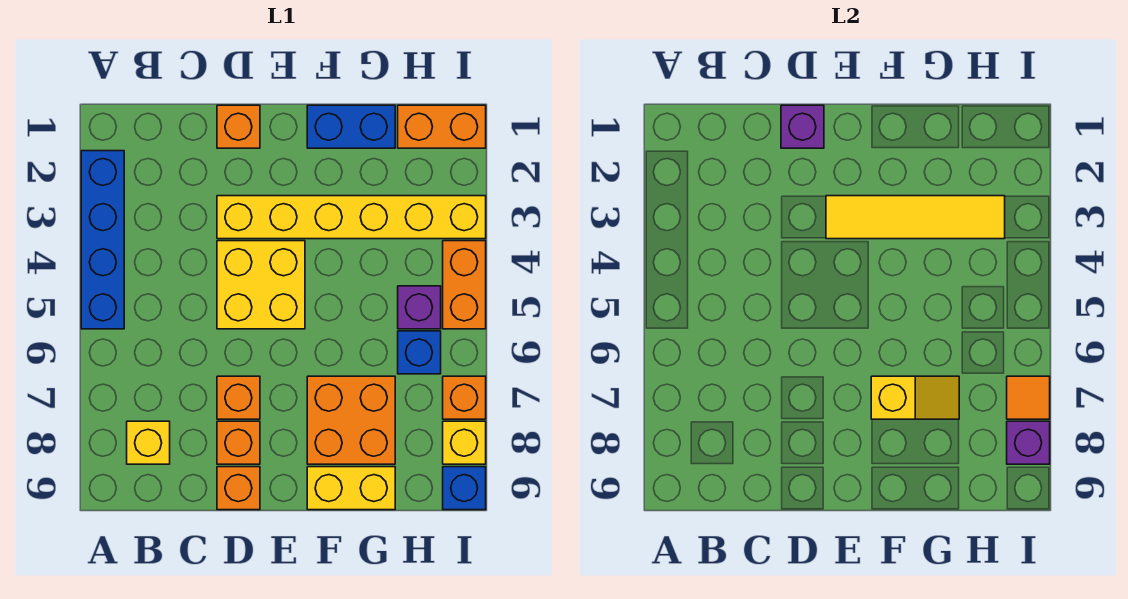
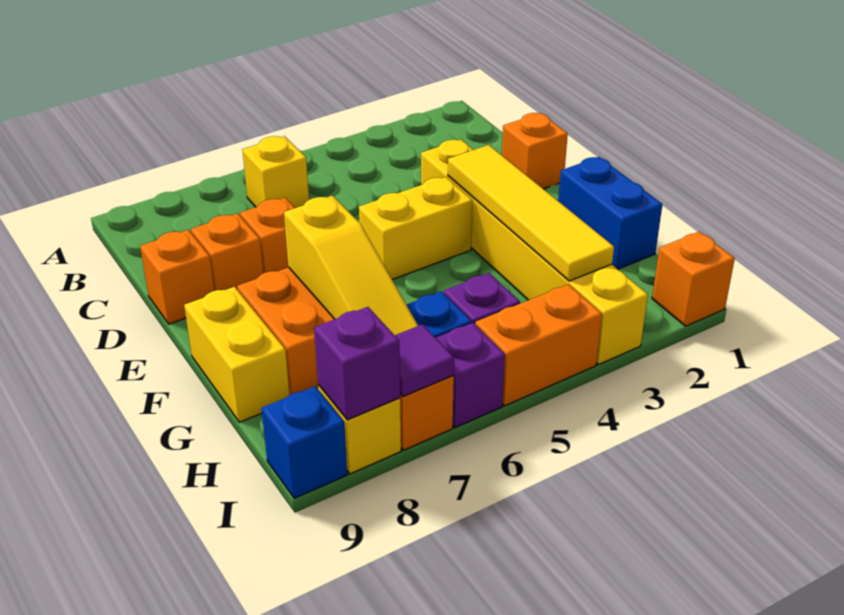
blue brick A2:A5 level 1 -> none
yellow brick B8 level 1 -> yellow brick B6 level 1
purple brick D1 level 2 -> purple brick I6 level 1
yellow brick D4:E5 level 1 -> yellow brick E4:E5 level 1
yellow slope F7:G7 level 2 top F -> yellow slope F7:H7 level 2 top F
orange brick H1:I1 level 1 -> orange brick I1 level 1
orange tile I7 level 2 -> purple tile I7 level 2

